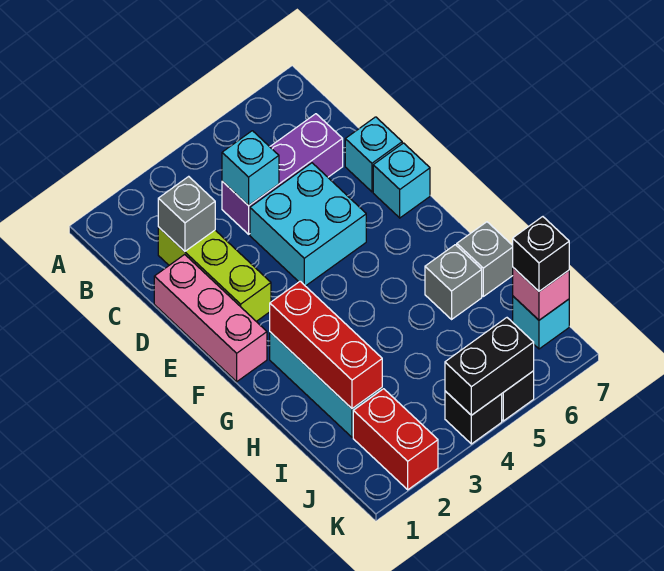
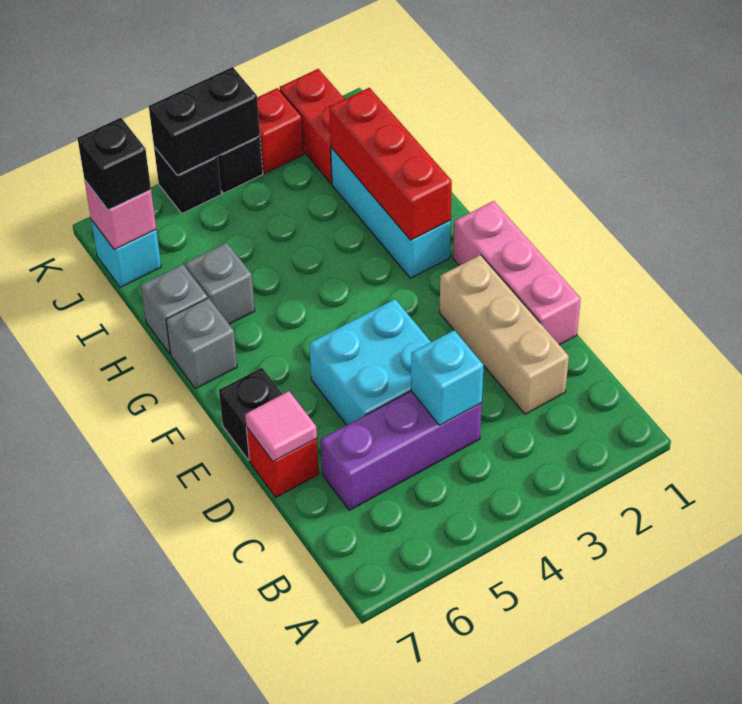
lime brick C2:E2 level 1 -> tan brick C2:E2 level 1
grey brick C2 level 2 -> grey brick G7 level 1
cyan brick D7 level 1 -> red brick D7 level 1
none -> pink tile D7 level 2
cyan brick E7 level 1 -> black brick E7 level 1
none -> red brick K3 level 1

